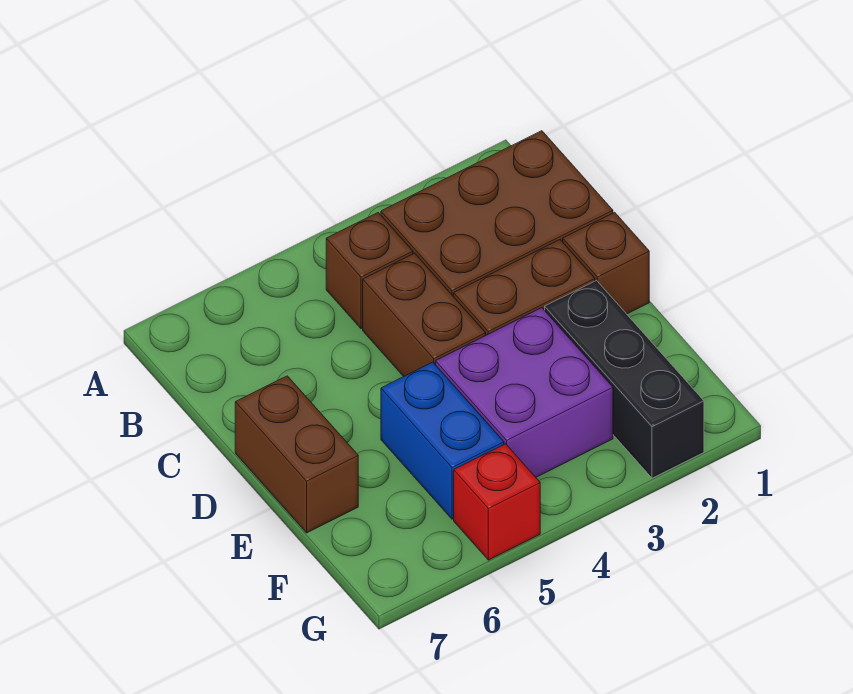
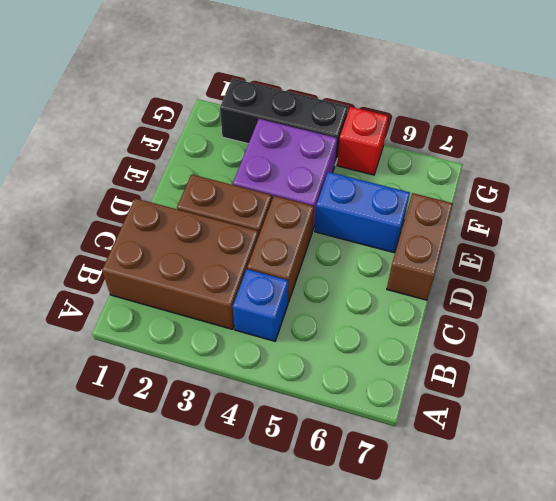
brown brick B4 level 1 -> blue brick B4 level 1
brown brick D1 level 1 -> none
black brick E2:G2 level 1 -> black brick G2:G4 level 1
blue brick E5:F5 level 1 -> blue brick E5:E6 level 1

